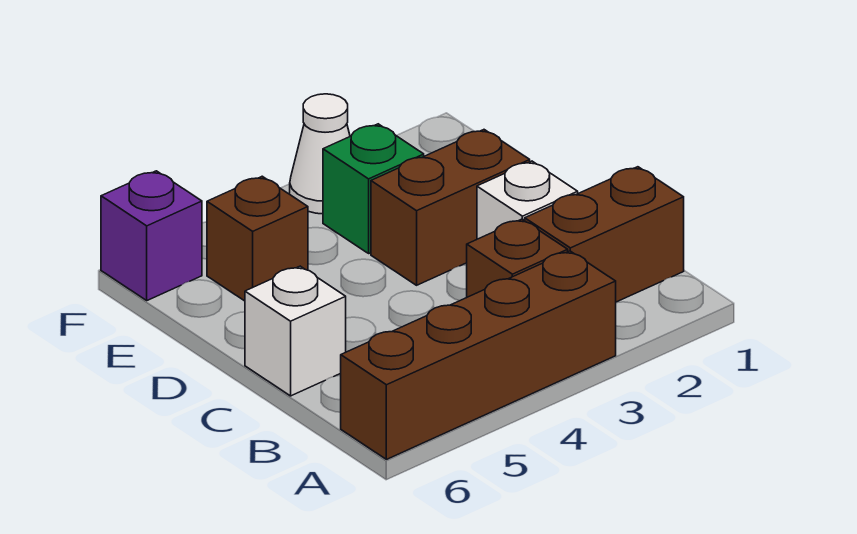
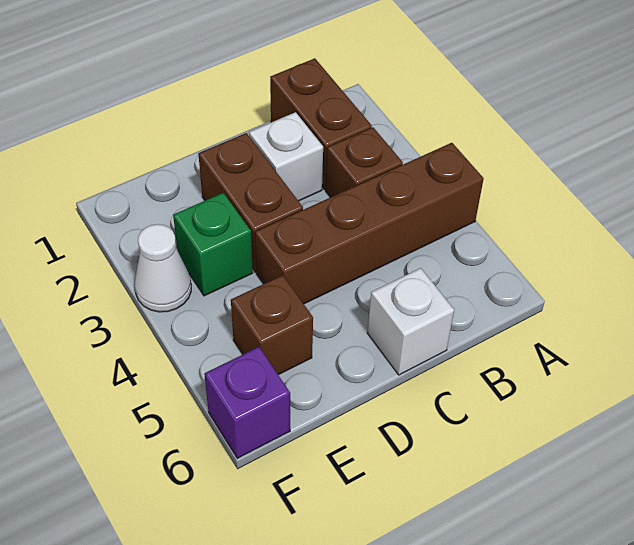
brown brick A3:A6 level 1 -> brown brick A4:D4 level 1

